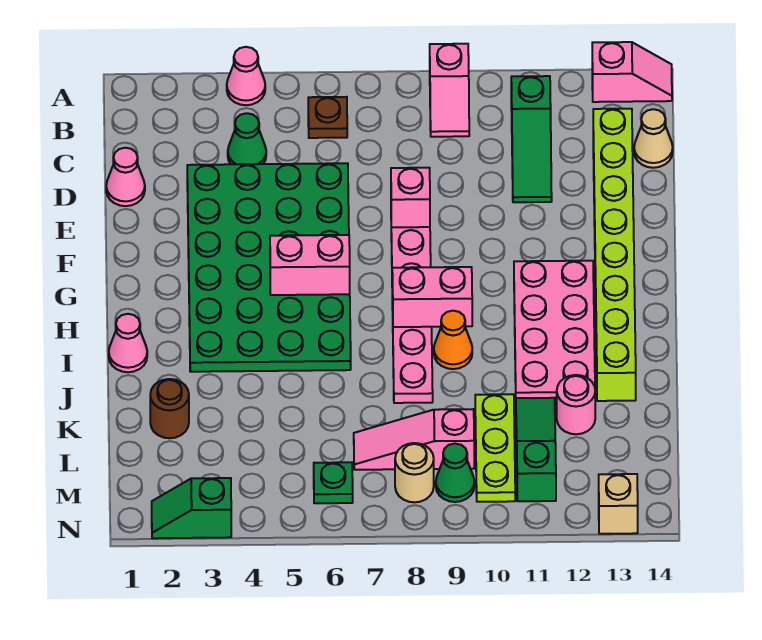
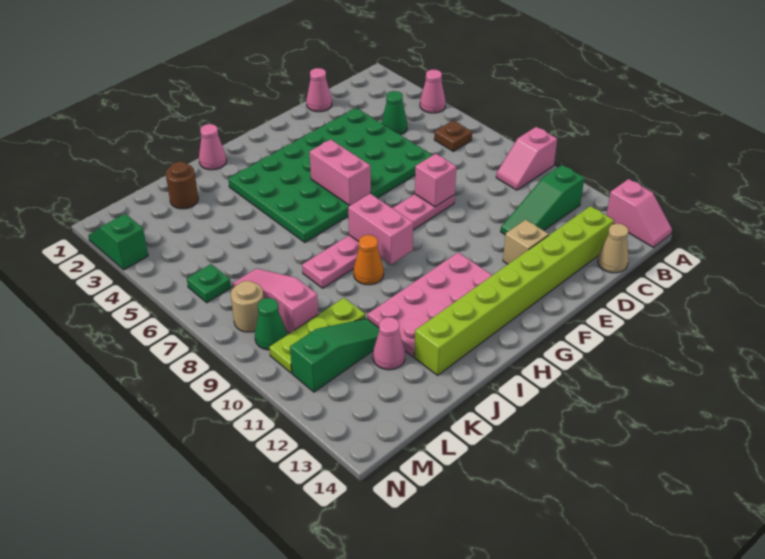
pink round brick K12 level 1 -> pink cone K12 level 1
tan brick N13 level 1 -> tan brick E12 level 1

